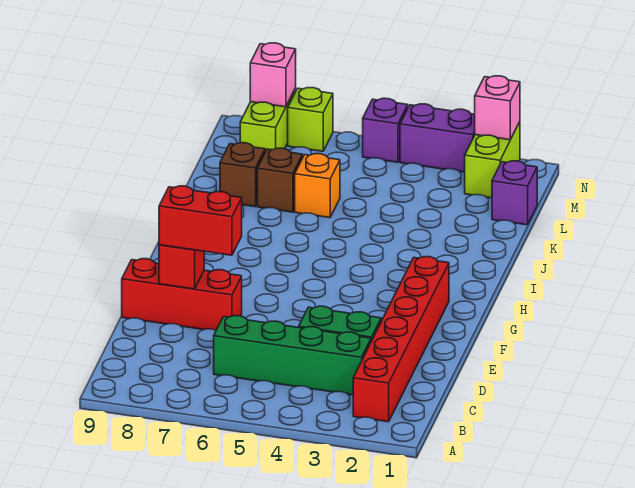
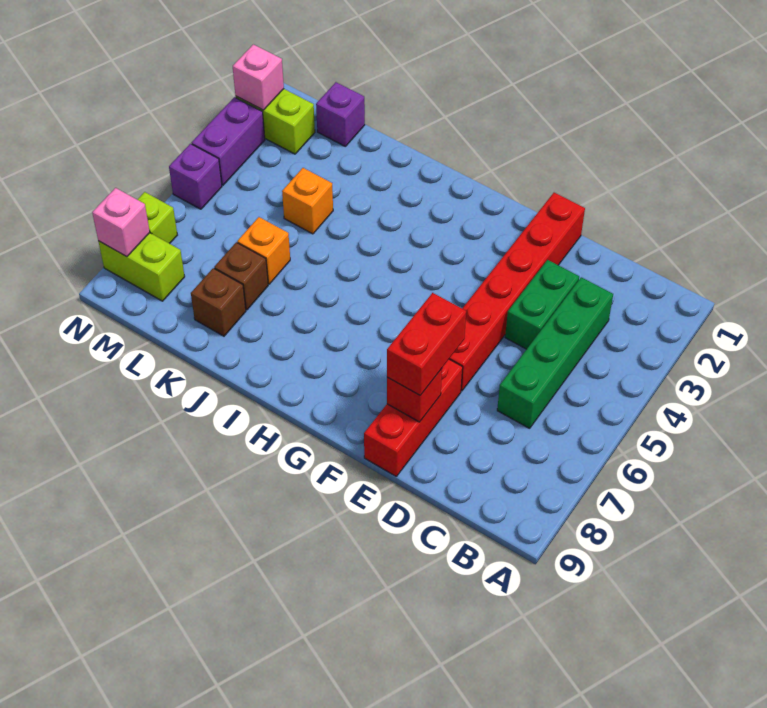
red brick B2:G2 level 1 -> red brick E1:E6 level 1
none -> orange brick K4 level 1

